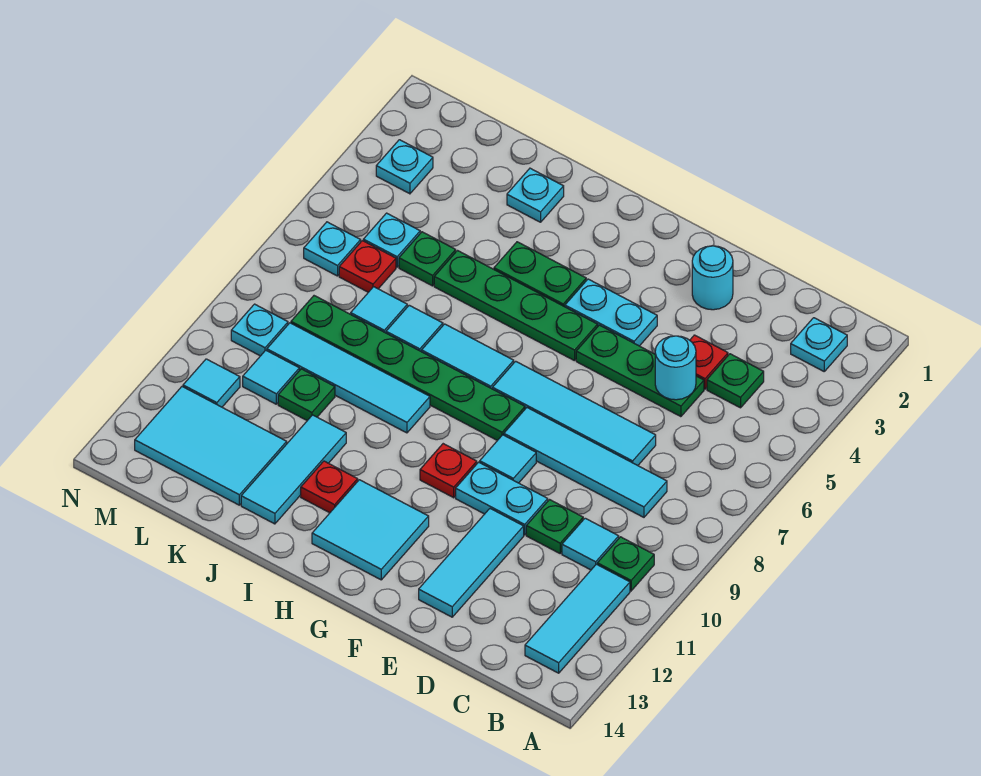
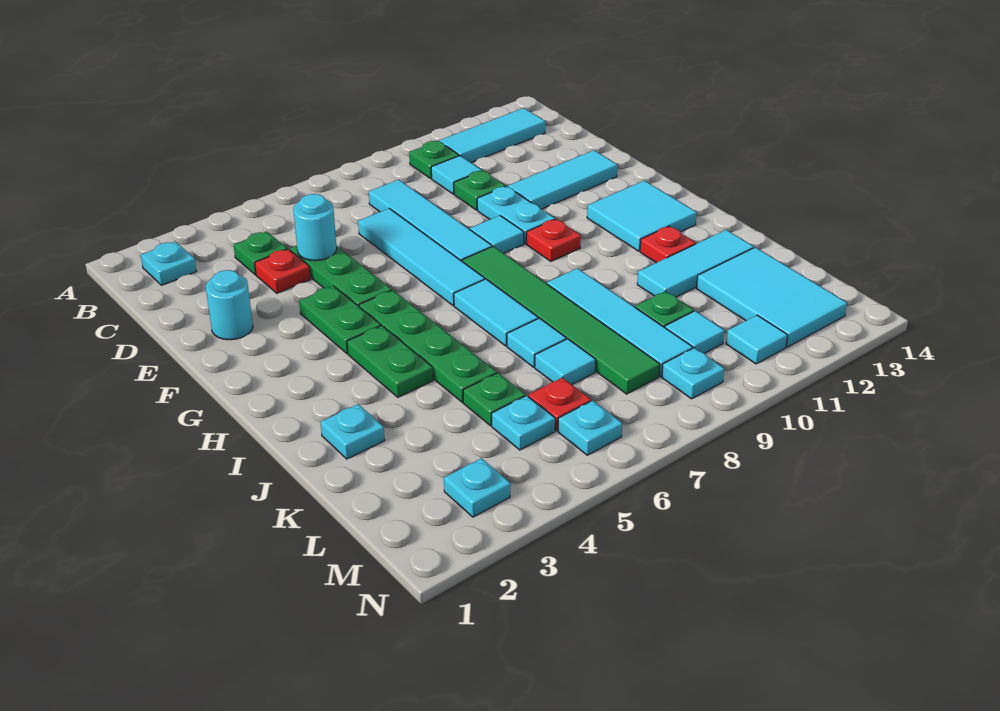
cyan plate F4:G4 level 1 -> green plate F4:G4 level 1
green plate G8:L8 level 1 -> green tile G8:L8 level 1

